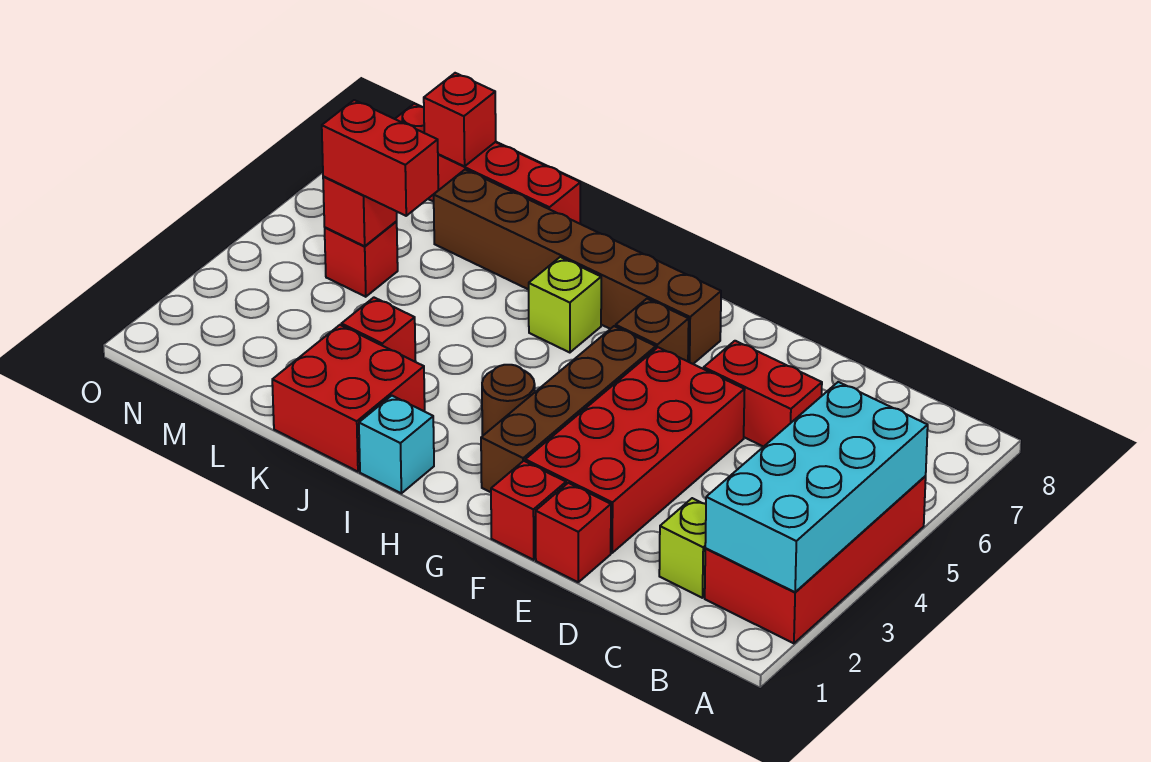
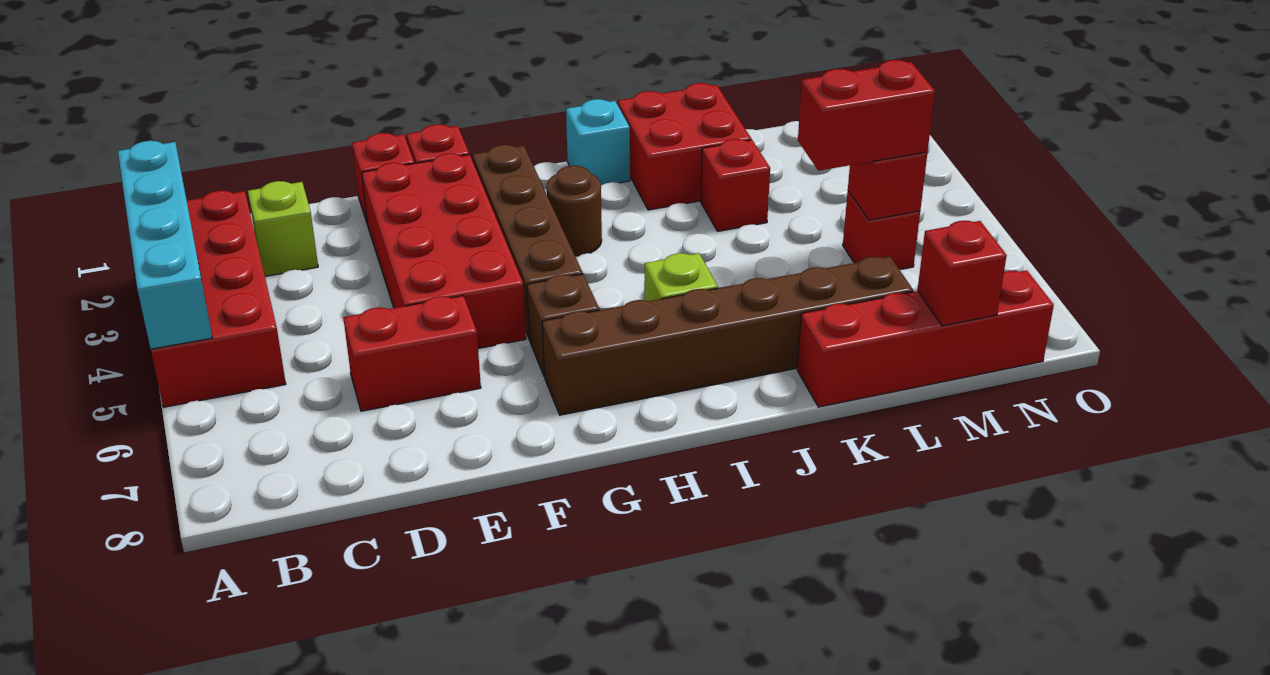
cyan brick A2:B5 level 2 -> cyan brick A2:A5 level 2

